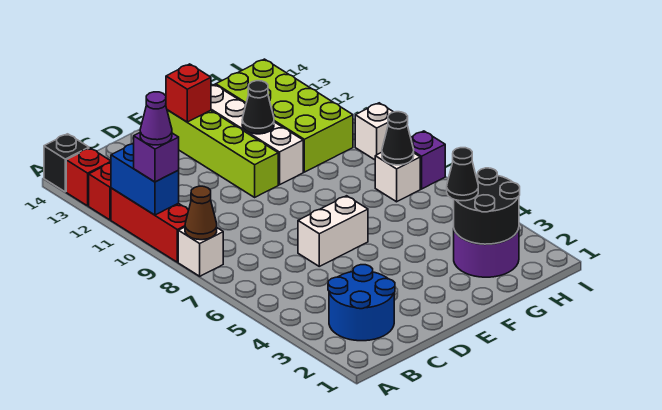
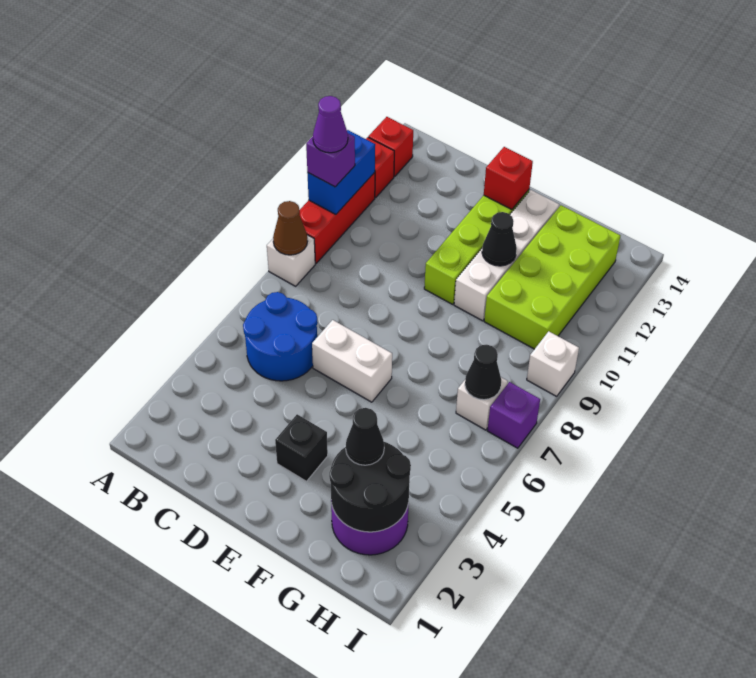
black brick A14 level 1 -> black brick E3 level 1
blue round brick B2:C3 level 1 -> blue round brick B5:C6 level 1

